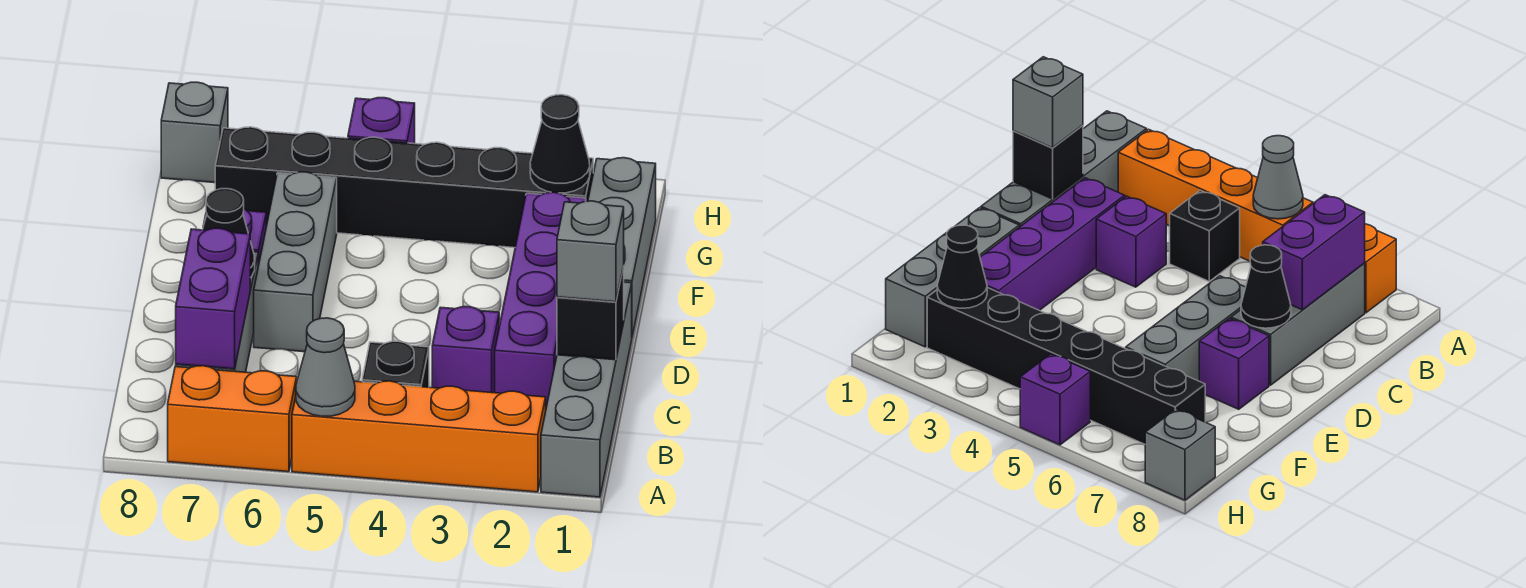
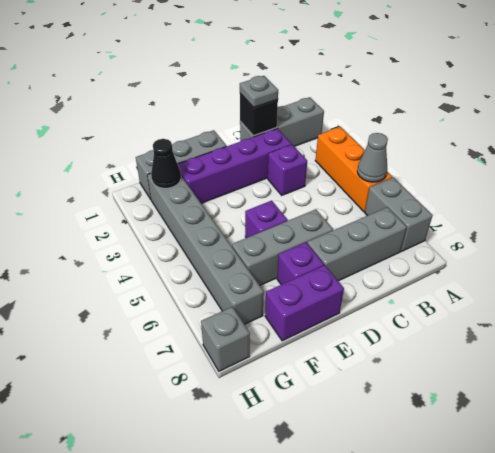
grey brick A1:D1 level 1 -> grey brick A1:C1 level 1
orange brick A2:A5 level 1 -> orange brick A3:A5 level 1
orange brick A6:A7 level 1 -> grey brick A6:A7 level 1
black brick B4 level 1 -> none
purple brick B7:C7 level 2 -> purple brick E8:F8 level 1
grey brick C1 level 3 -> grey plate C1 level 3
black cone D7 level 2 -> none
black brick G2:G7 level 1 -> grey brick G2:G7 level 1
purple brick H5 level 1 -> purple brick E5 level 1

